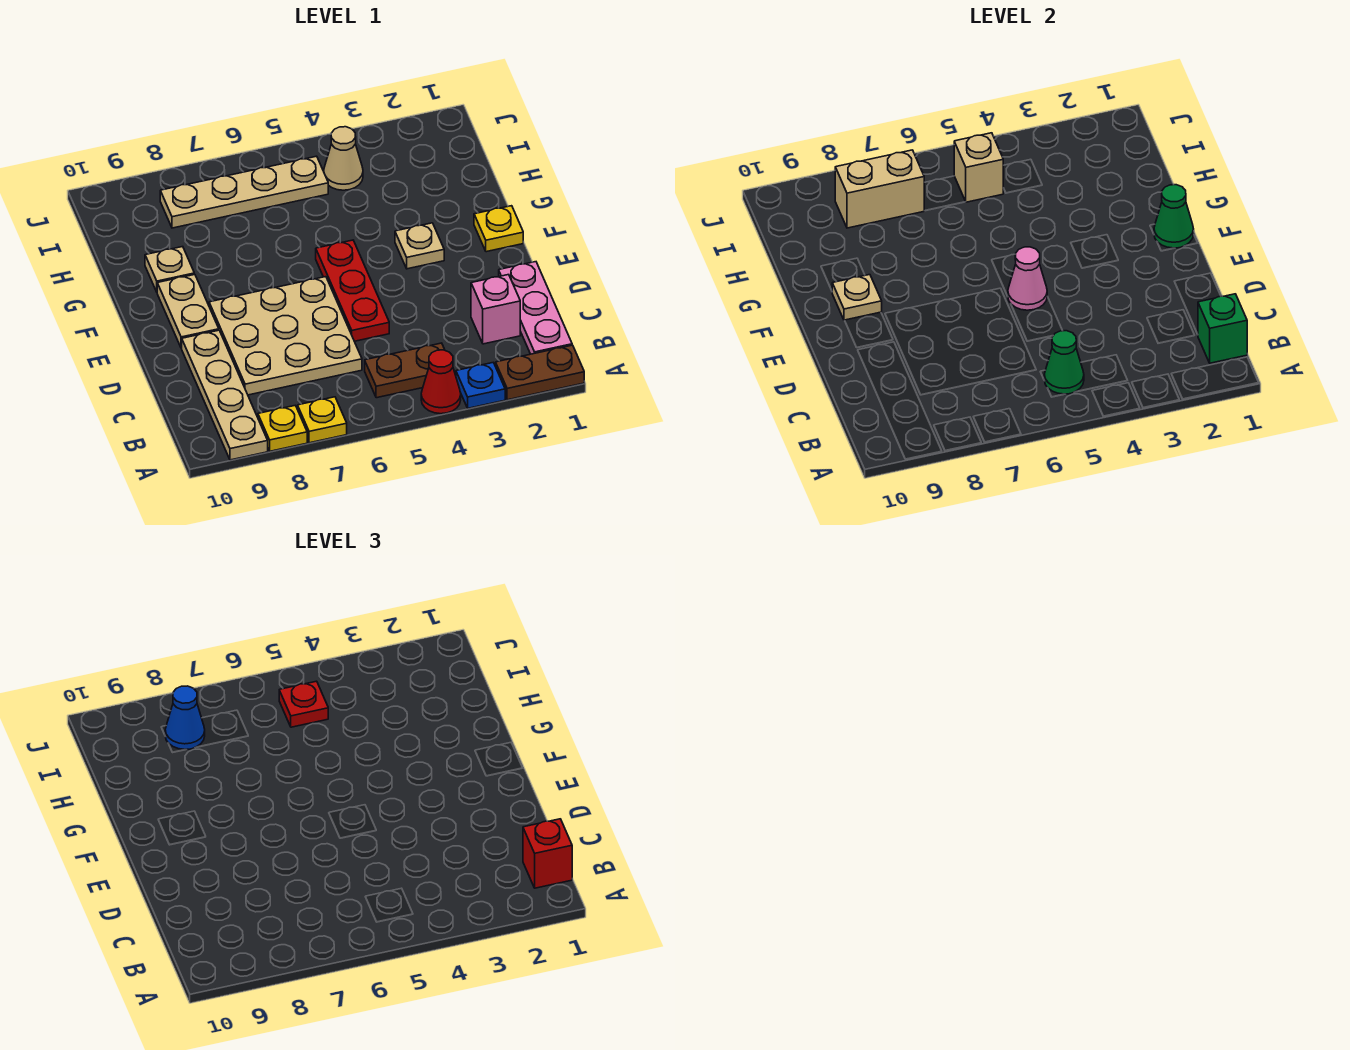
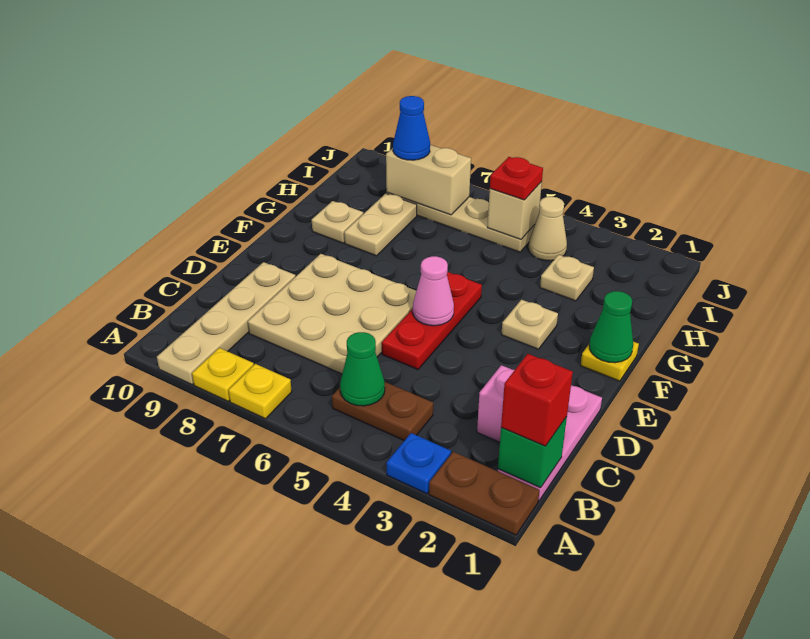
red cone A4 level 1 -> none
tan plate E9:F9 level 1 -> tan plate G8:H8 level 1
tan plate F9 level 2 -> tan plate H3 level 1

